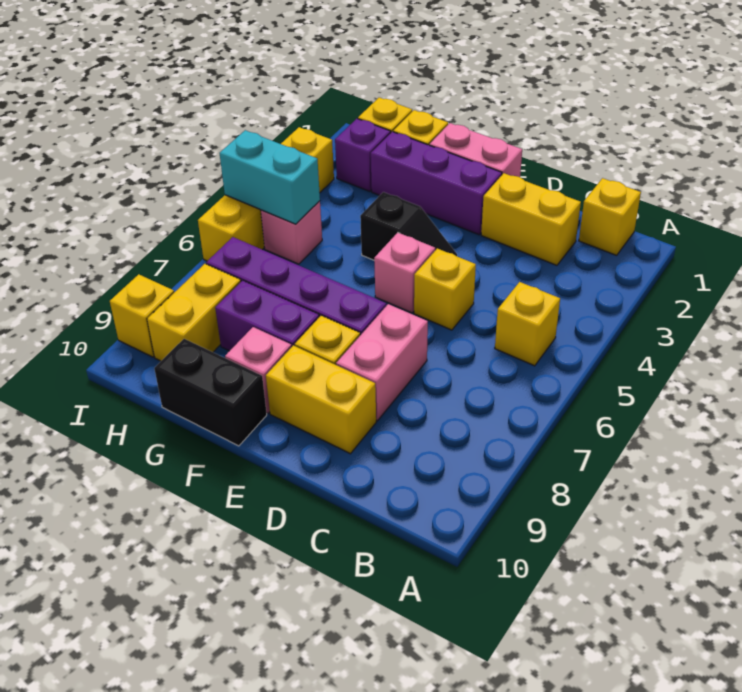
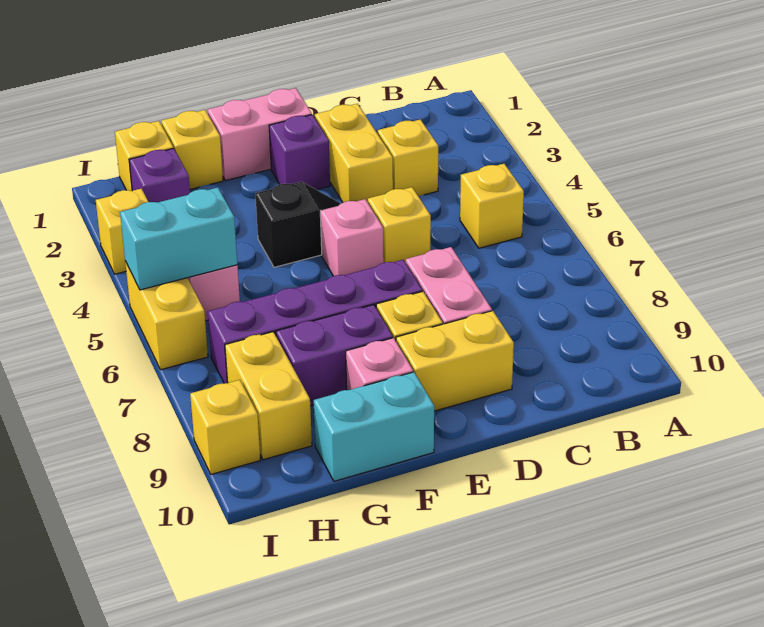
yellow brick B1 level 1 -> yellow brick C3 level 1
yellow brick C2:D2 level 1 -> yellow brick D2:D3 level 1
purple brick E2:G2 level 1 -> purple brick E2 level 1
black brick F10:G10 level 1 -> cyan brick F10:G10 level 1

